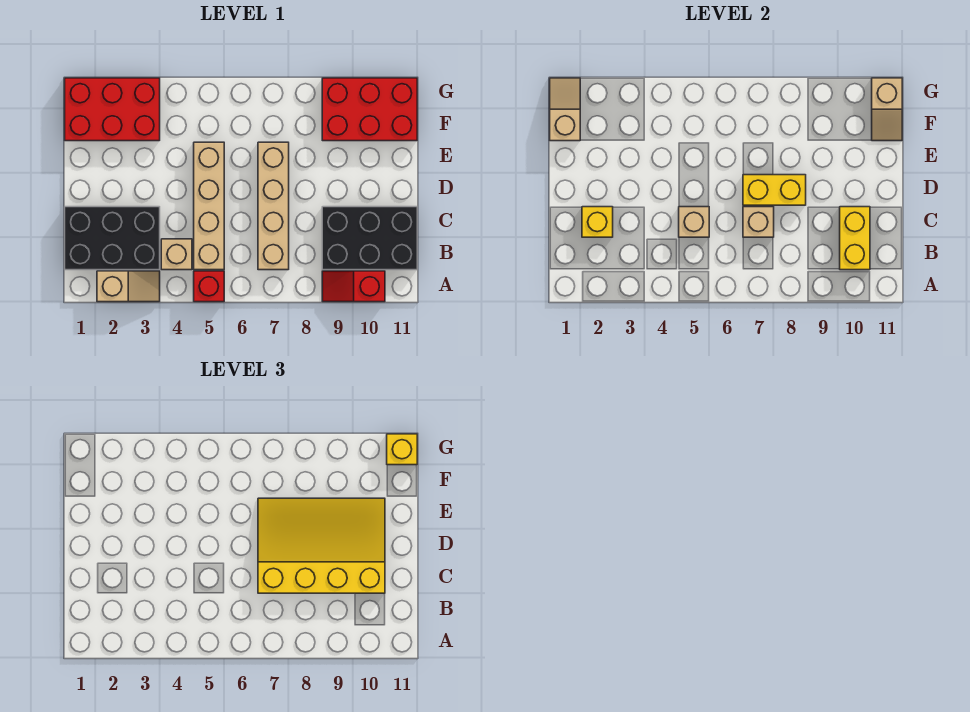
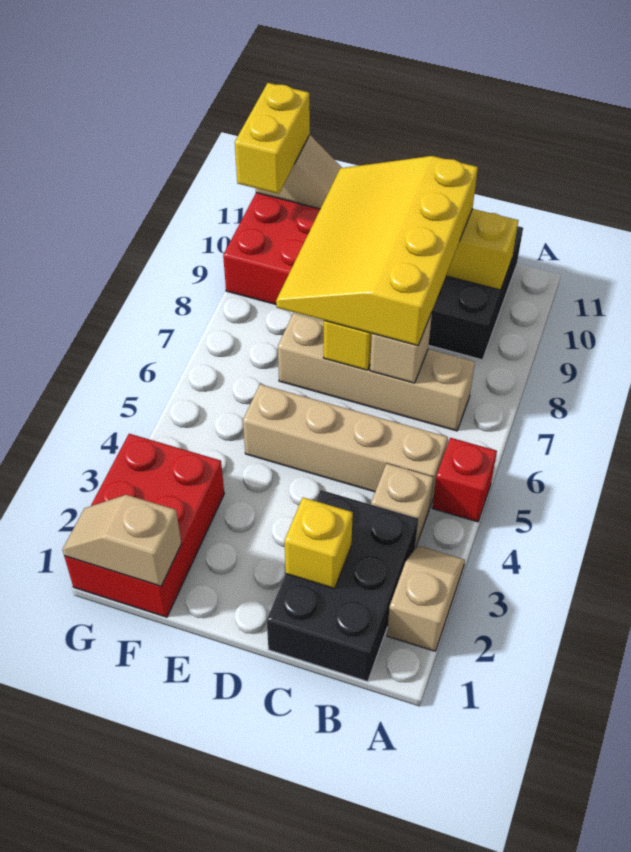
red slope A9:A10 level 1 top 10 -> none
tan brick C5 level 2 -> none
yellow brick G11 level 3 -> yellow brick G10:G11 level 3

